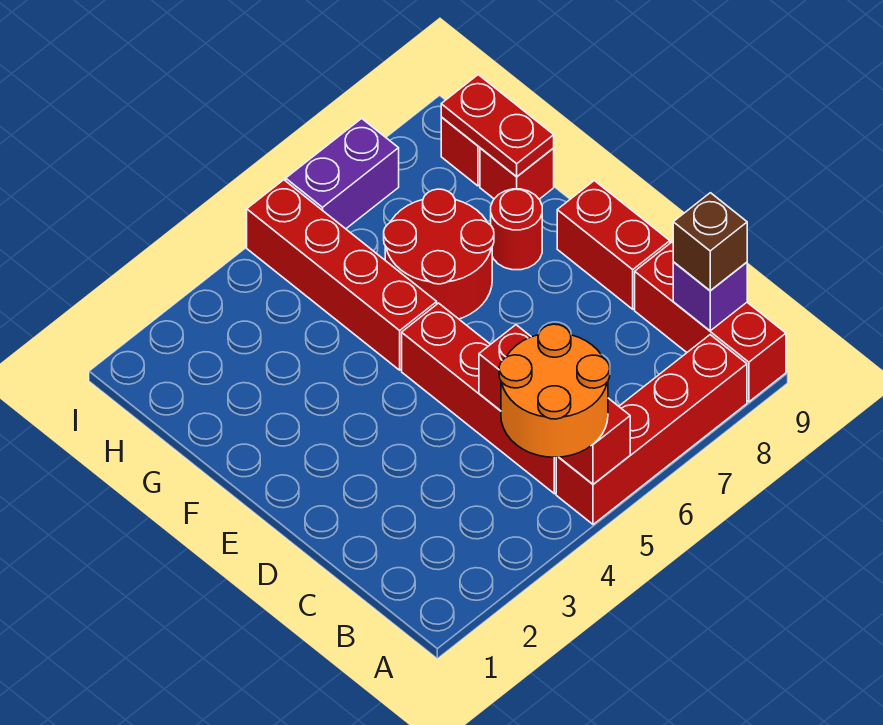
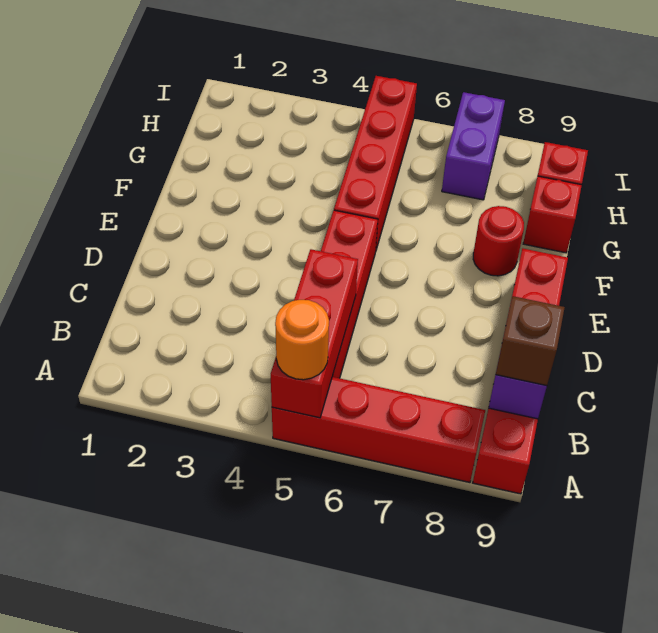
orange round brick A4:B5 level 3 -> orange round brick A5 level 3
red round brick F6:G7 level 1 -> none
red plate G9:H9 level 2 -> none
purple brick I6:I7 level 1 -> purple brick H7:I7 level 1

